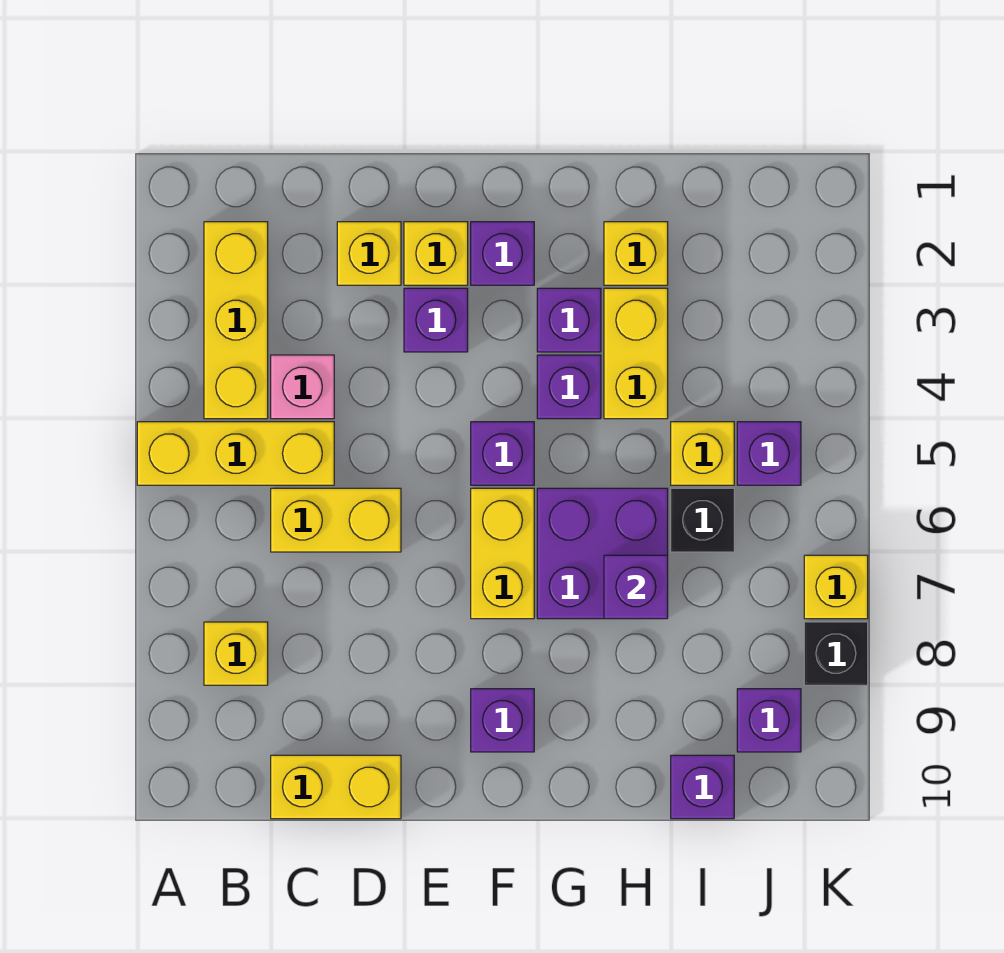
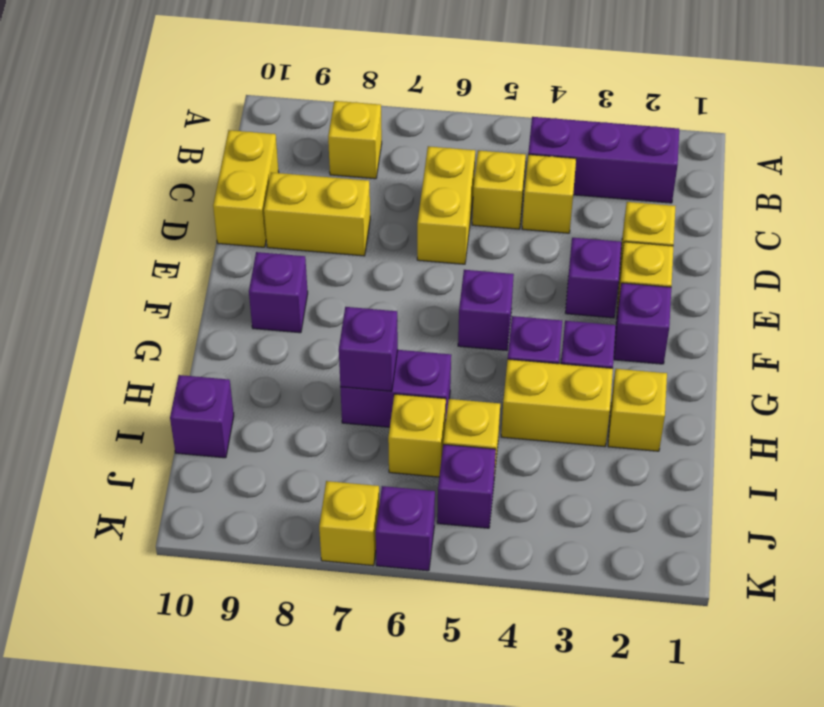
yellow brick A5:C5 level 1 -> yellow brick C5 level 1
yellow brick B2:B4 level 1 -> purple brick B2:B4 level 1
pink brick C4 level 1 -> yellow brick C4 level 1
yellow brick F6:F7 level 1 -> yellow brick D8:D9 level 1
purple brick G6:H7 level 1 -> purple brick H6:H7 level 1
black brick I6 level 1 -> yellow brick I6 level 1
purple brick J9 level 1 -> purple brick K6 level 1
black brick K8 level 1 -> none

